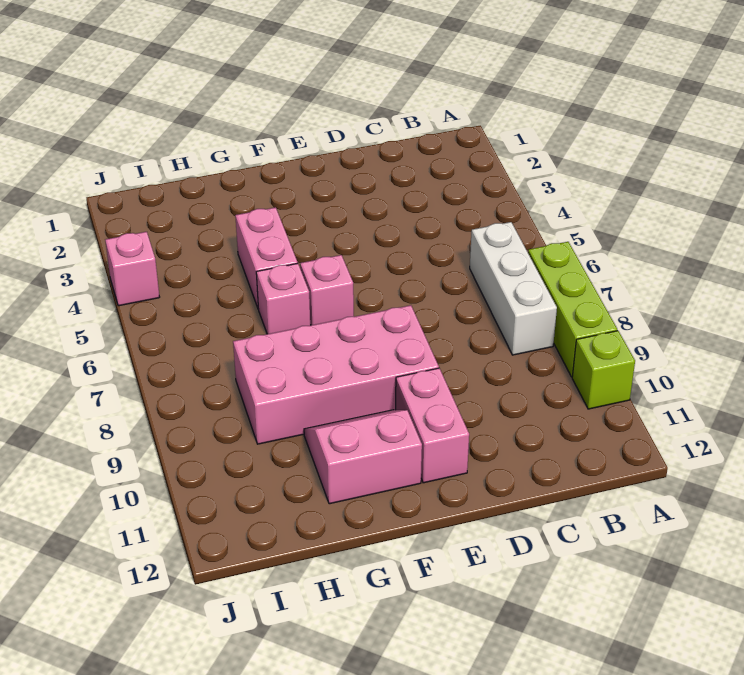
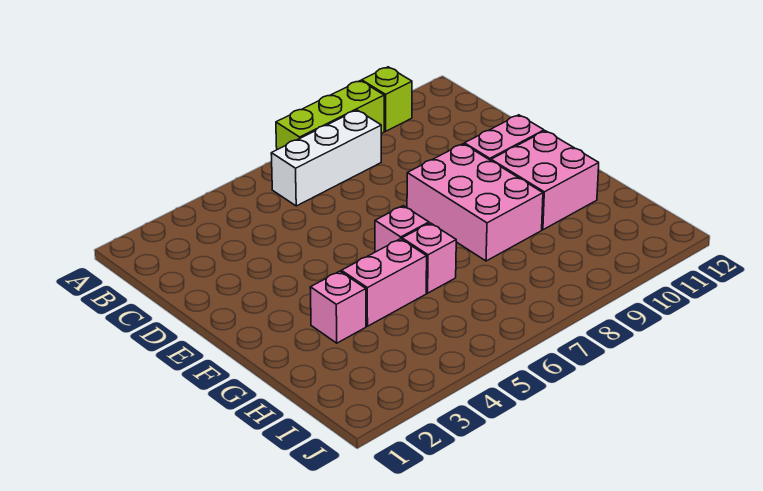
pink brick E8:H9 level 1 -> pink brick E8:G9 level 1
pink slope F10:G11 level 1 top 11 -> pink brick F10:G11 level 1
pink brick J4 level 1 -> pink brick G3 level 1

